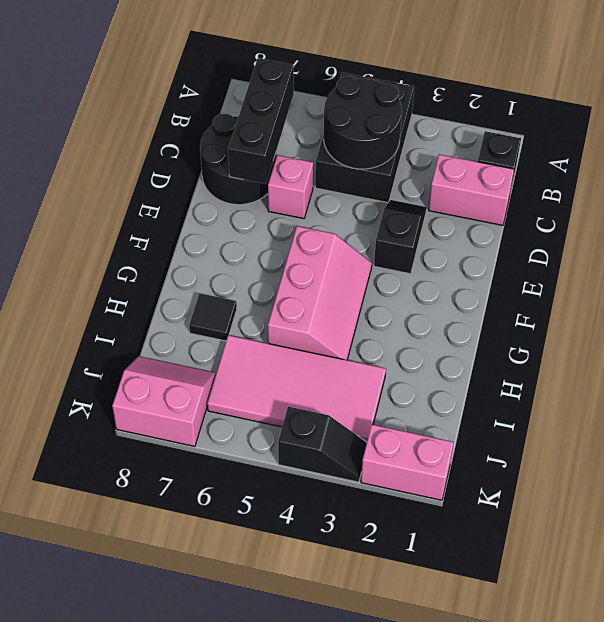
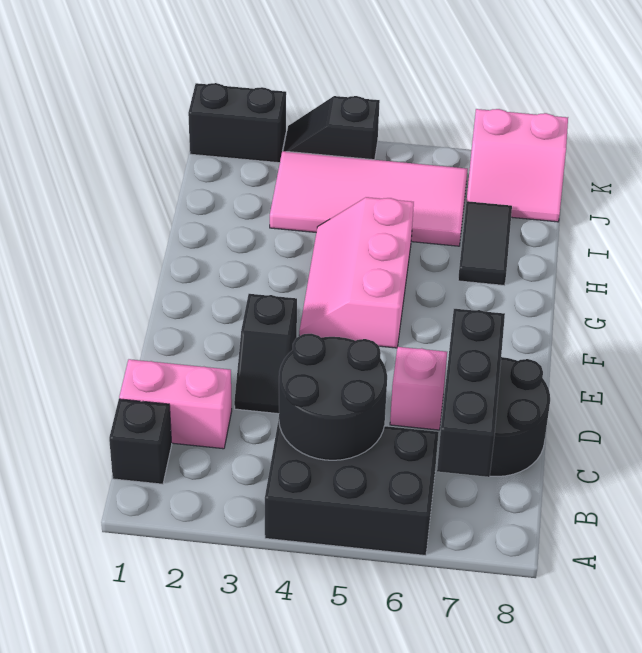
black brick A4:C5 level 1 -> black brick A4:B6 level 1
black tile H7 level 1 -> black tile H7:I7 level 1
pink brick K1:K2 level 1 -> black brick K1:K2 level 1

